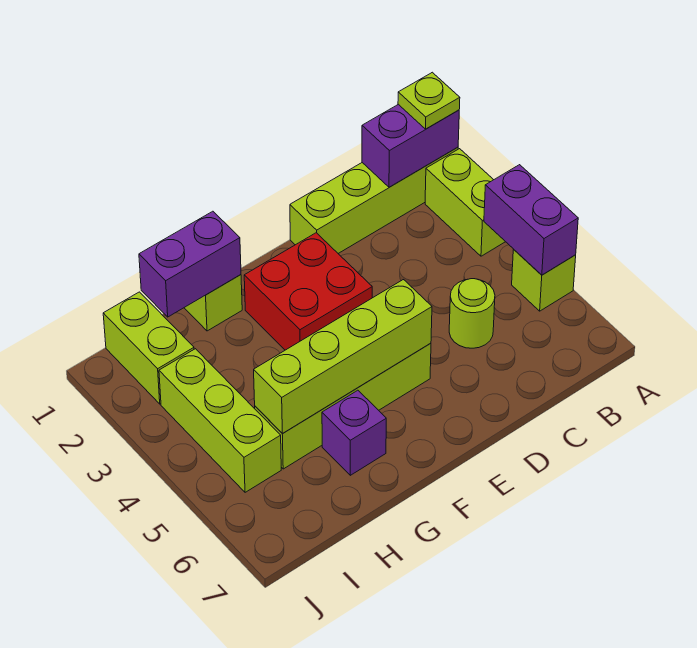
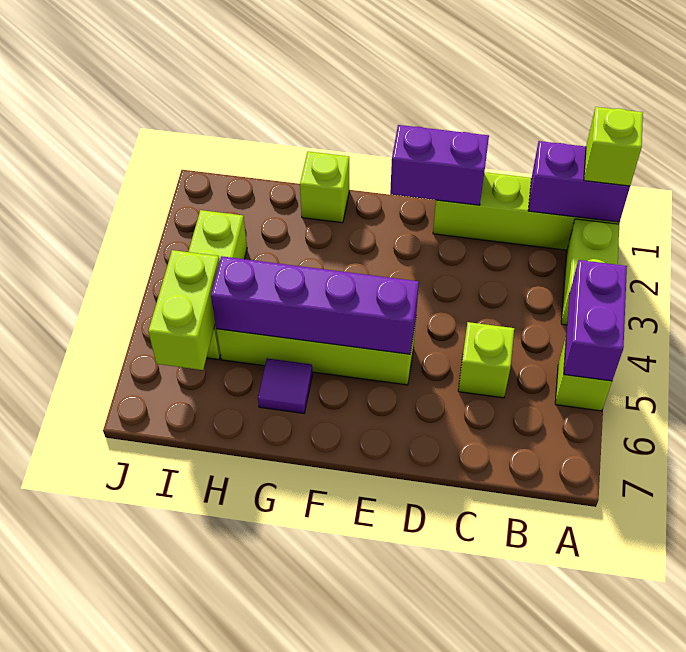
lime plate A1 level 3 -> lime brick A1 level 3
lime round brick C5 level 1 -> lime brick C5 level 1
red brick E2:F3 level 1 -> none
lime brick E5:H5 level 2 -> purple brick E5:H5 level 2
purple brick G1:H1 level 2 -> purple brick D1:E1 level 2
purple brick G6 level 1 -> purple tile G6 level 1
lime brick I1:I2 level 1 -> lime brick I5:I6 level 2

